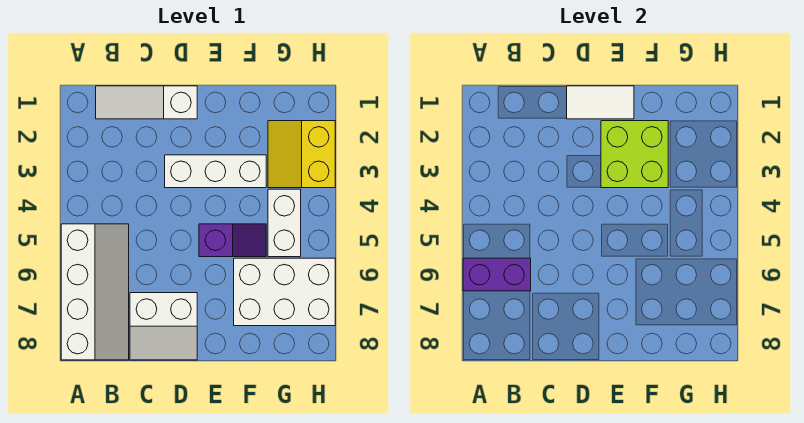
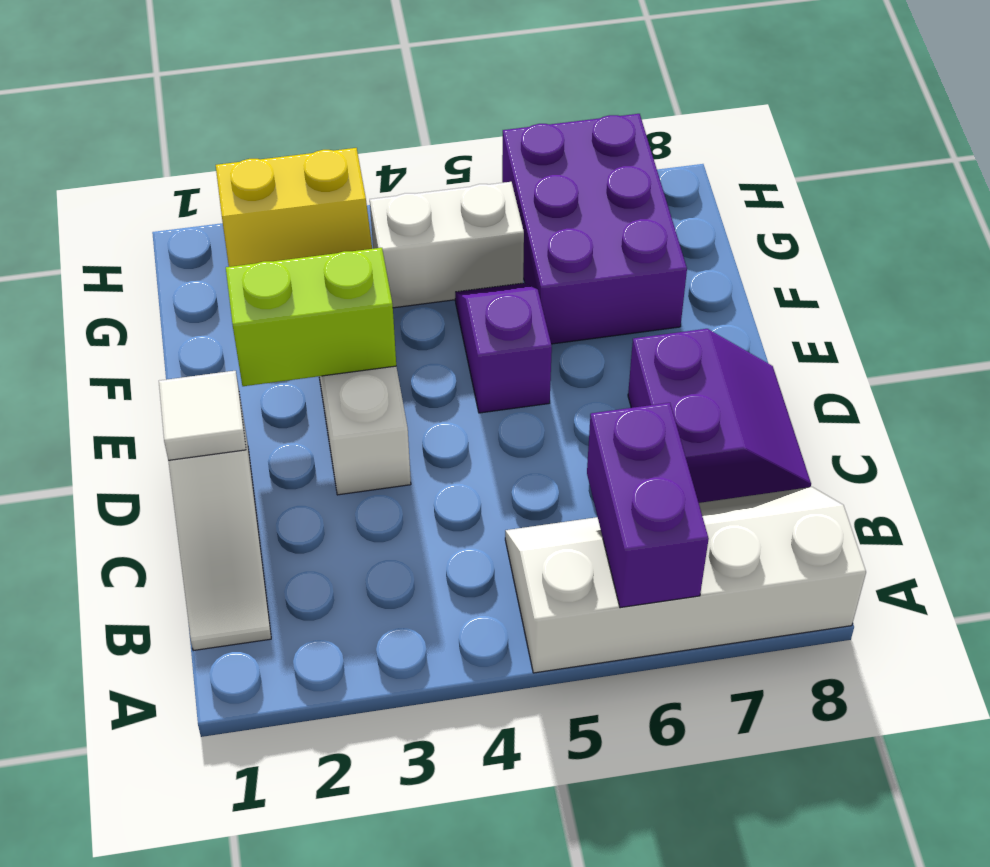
white slope C7:D8 level 1 top 7 -> purple slope C7:D8 level 1 top 7
white tile D1:E1 level 2 -> white tile D1 level 2
lime brick E2:F3 level 2 -> lime brick E2:E3 level 2
white brick F6:H7 level 1 -> purple brick F6:H7 level 1

